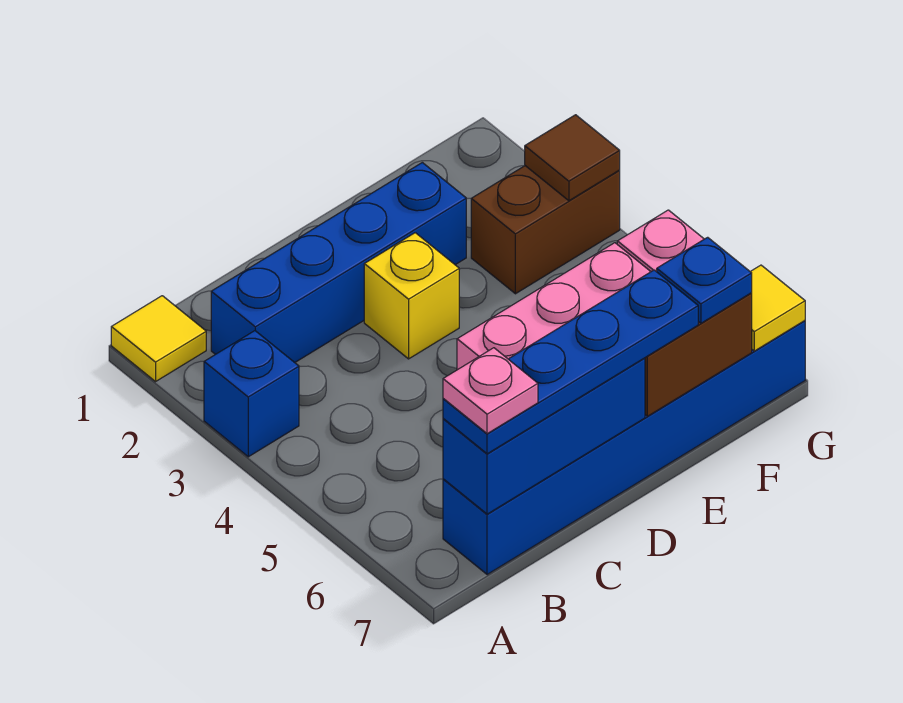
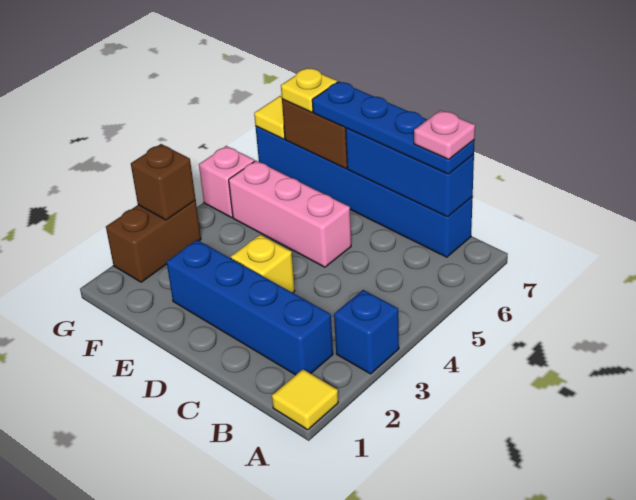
brown brick F3:G3 level 1 -> brown brick G2:G3 level 1
blue plate F7 level 3 -> yellow plate F7 level 3
brown tile G3 level 2 -> brown brick G3 level 2

